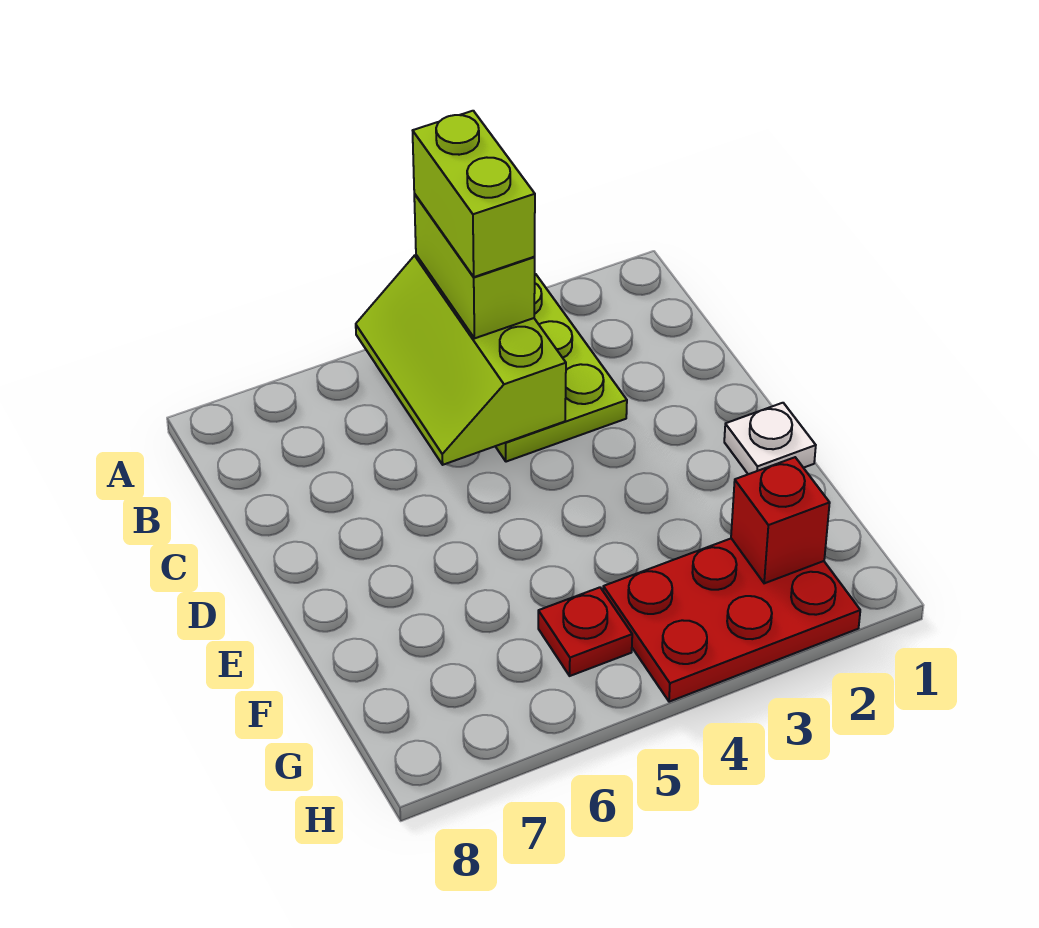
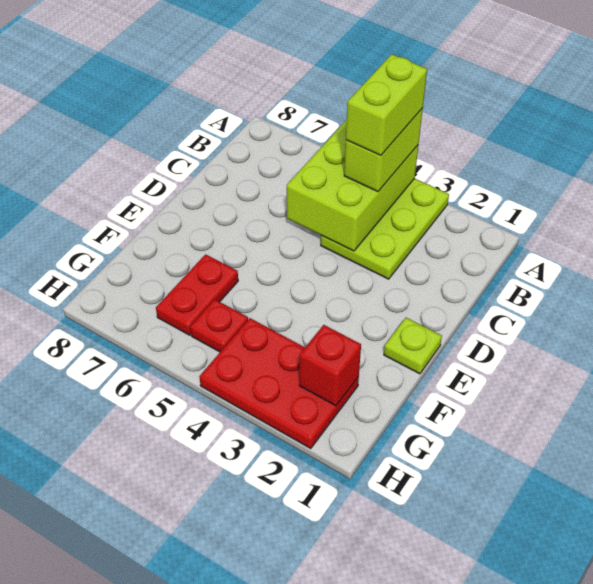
lime slope A4:C5 level 2 top 4 -> lime brick A4:C5 level 2
white plate E1 level 1 -> lime plate E1 level 1
none -> red plate F6:G6 level 1

